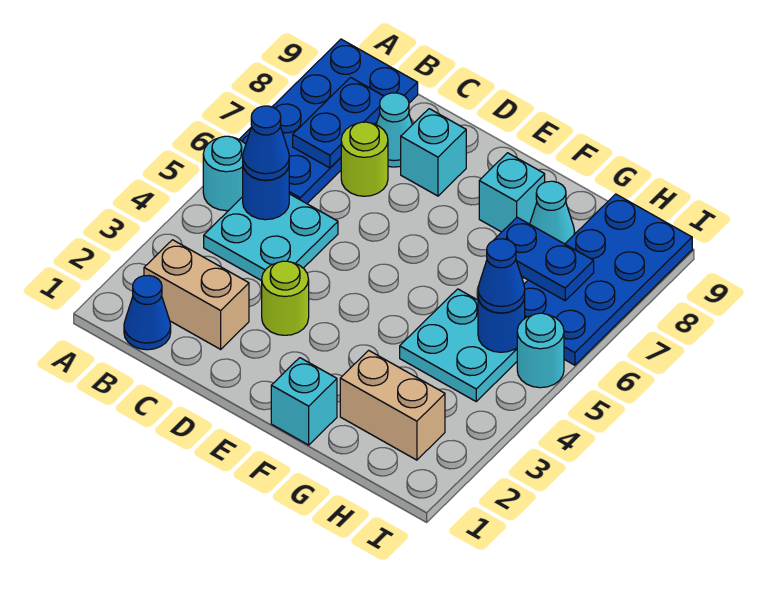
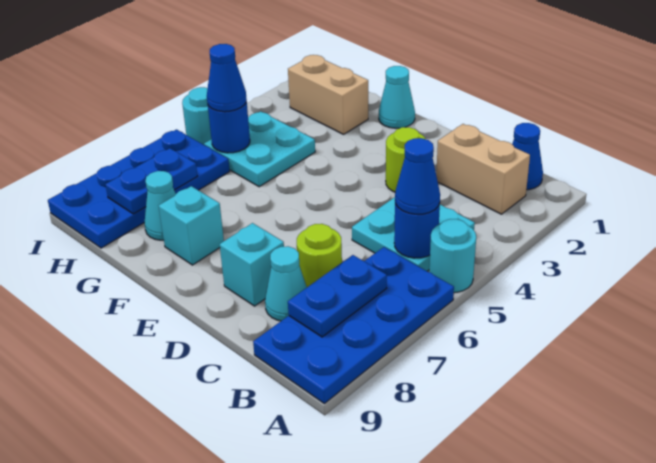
cyan brick F1 level 1 -> cyan cone F1 level 1
blue plate G7:H7 level 2 -> blue plate H7:H8 level 2

